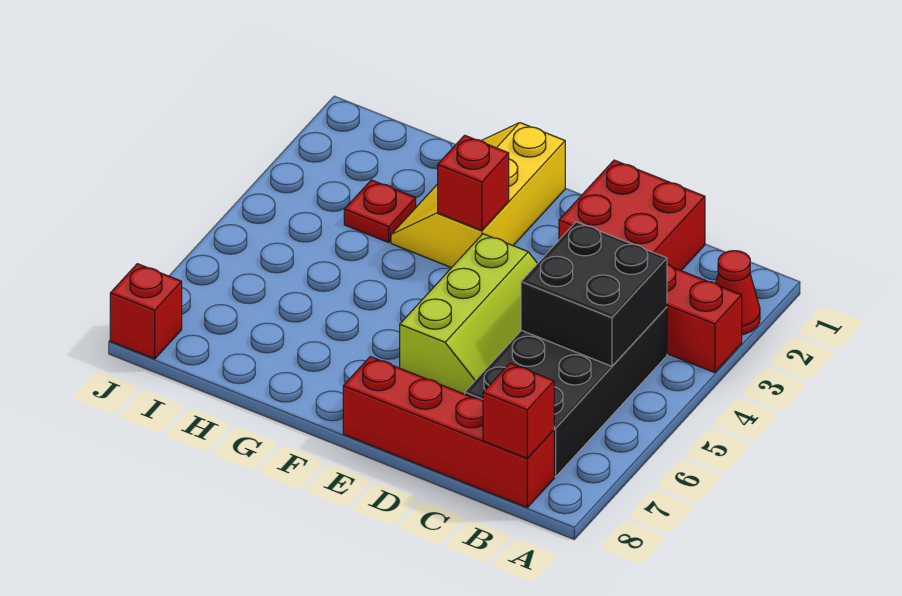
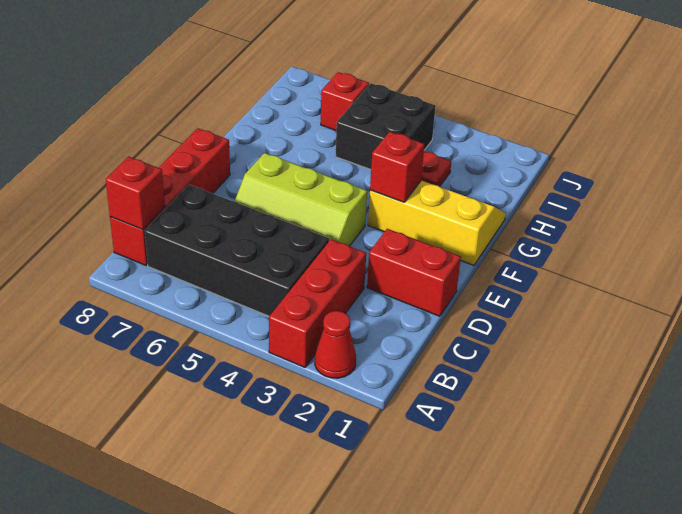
black brick B4:C5 level 2 -> black brick H4:I5 level 1
red brick C1:D2 level 1 -> red brick D1:D2 level 1
red brick J8 level 1 -> red brick I6 level 1

